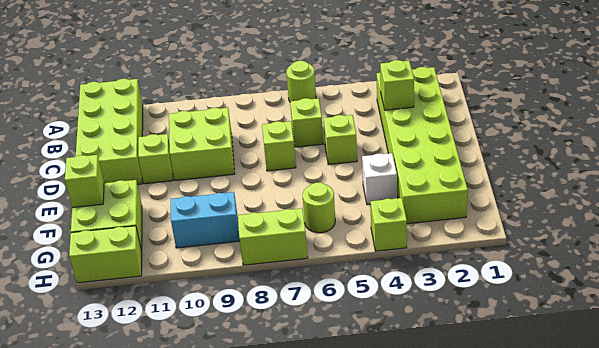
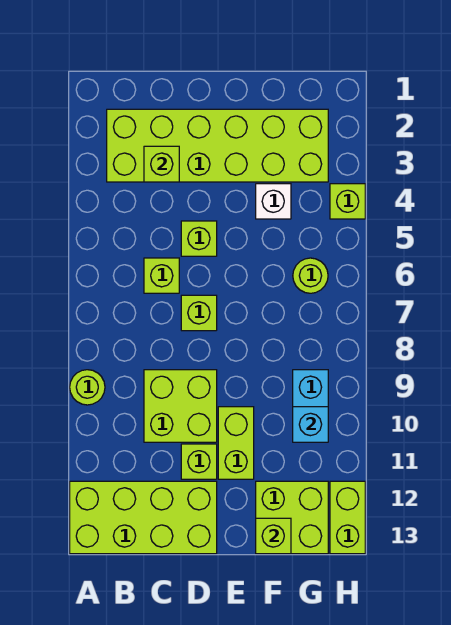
lime round brick A6 level 1 -> lime round brick A9 level 1
none -> cyan brick G10 level 2
lime brick H7:H8 level 1 -> lime brick E10:E11 level 1

